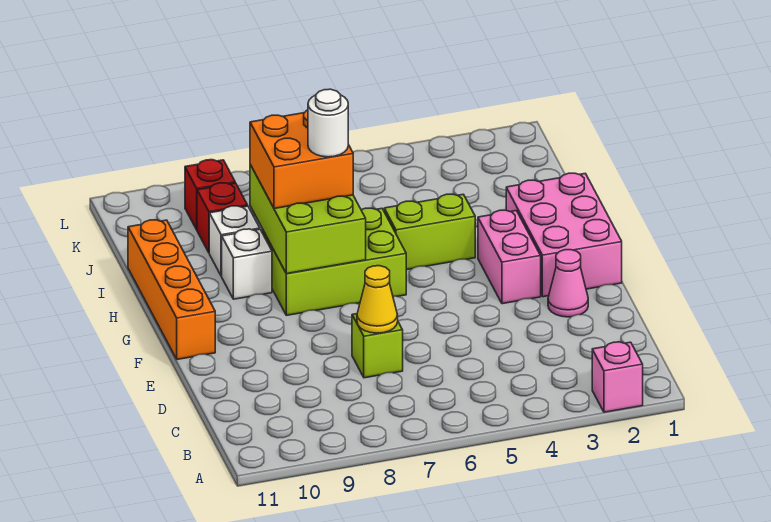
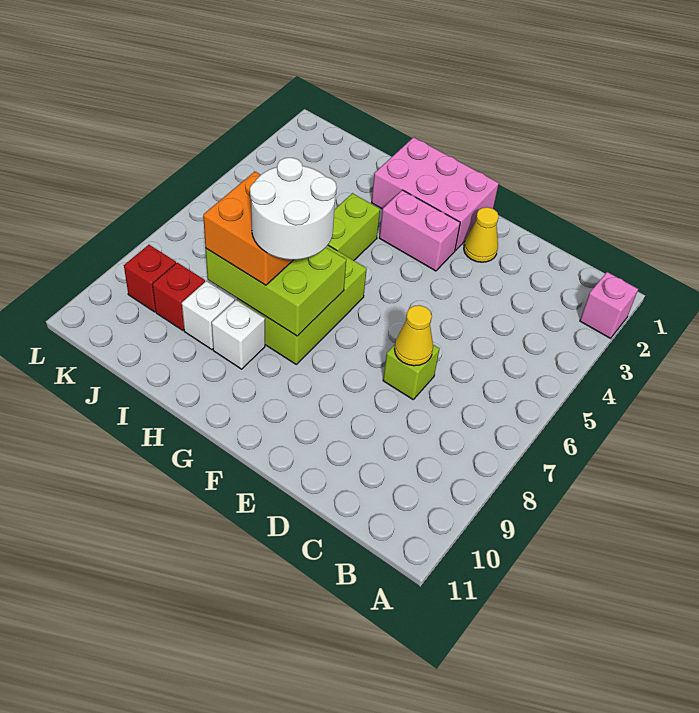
pink cone E2 level 1 -> yellow cone E2 level 1
orange brick F11:I11 level 1 -> none
white round brick H7 level 4 -> white round brick G7:H8 level 4

